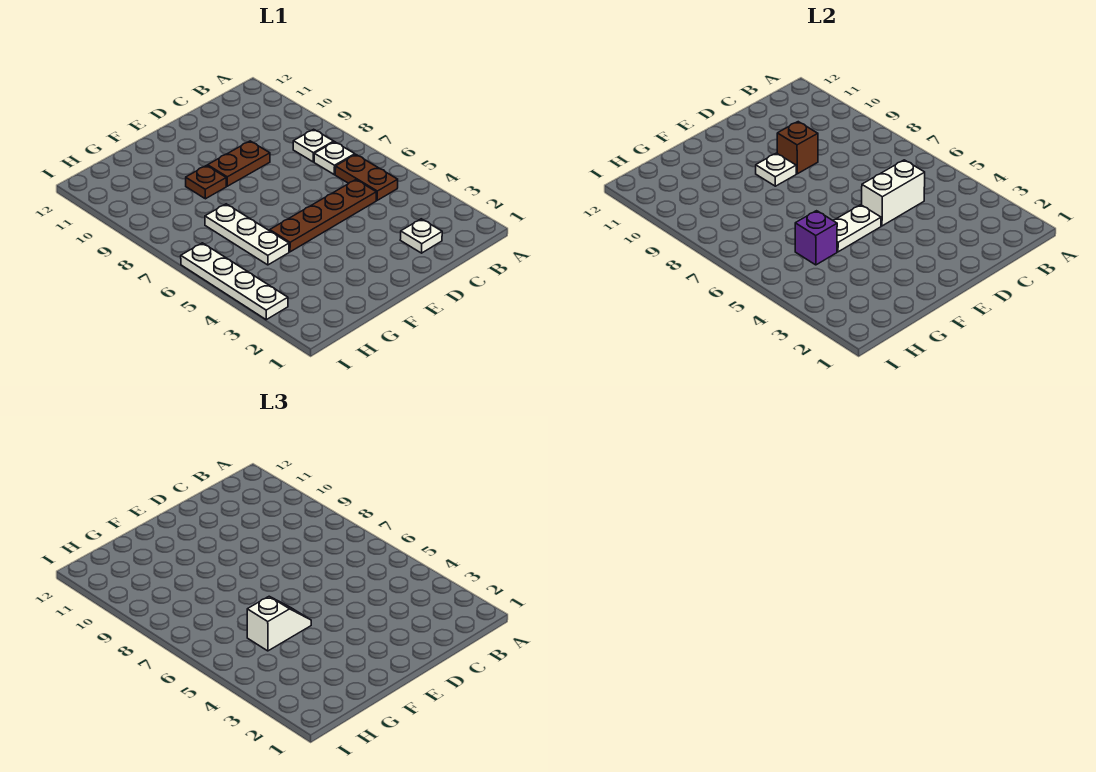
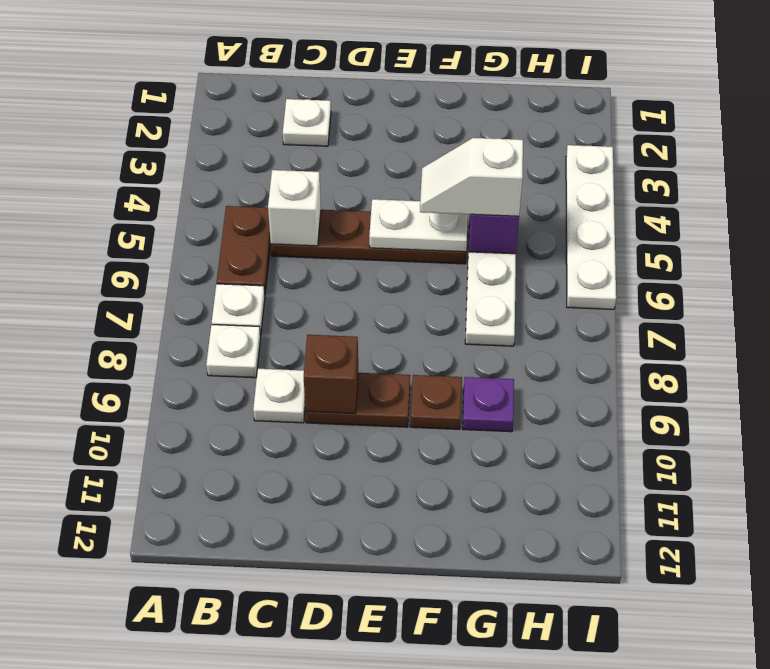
white brick C5:D5 level 2 -> white brick C5 level 2
white plate E9 level 2 -> white plate C9 level 1
none -> purple plate G9 level 1

